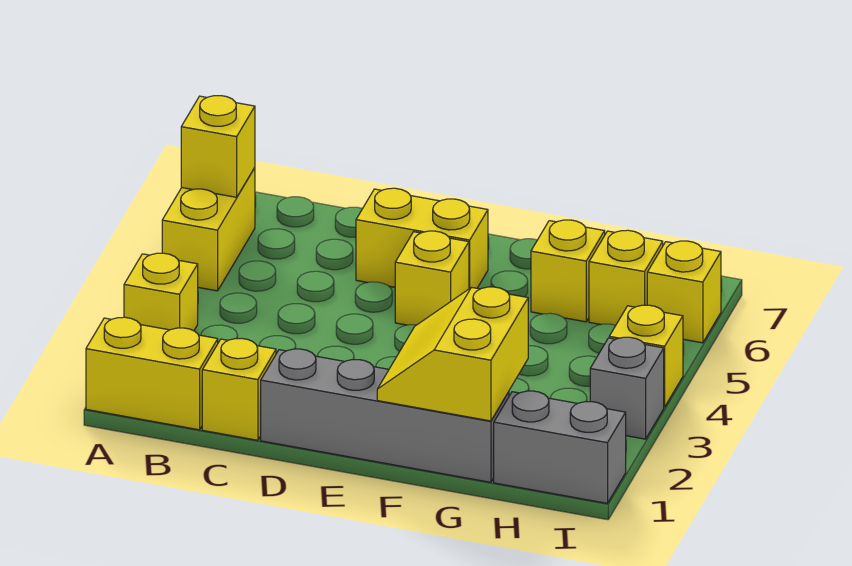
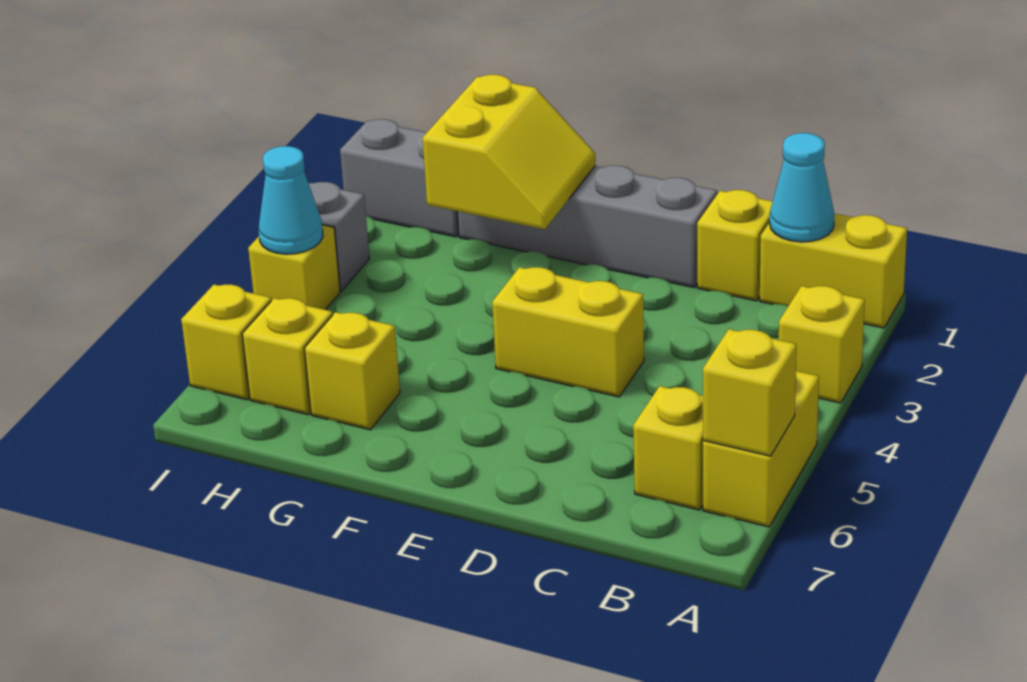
none -> cyan cone B1 level 2
yellow brick D6:E6 level 1 -> yellow brick D4:E4 level 1
yellow brick E5 level 1 -> yellow brick B6 level 1
none -> cyan cone I4 level 2

